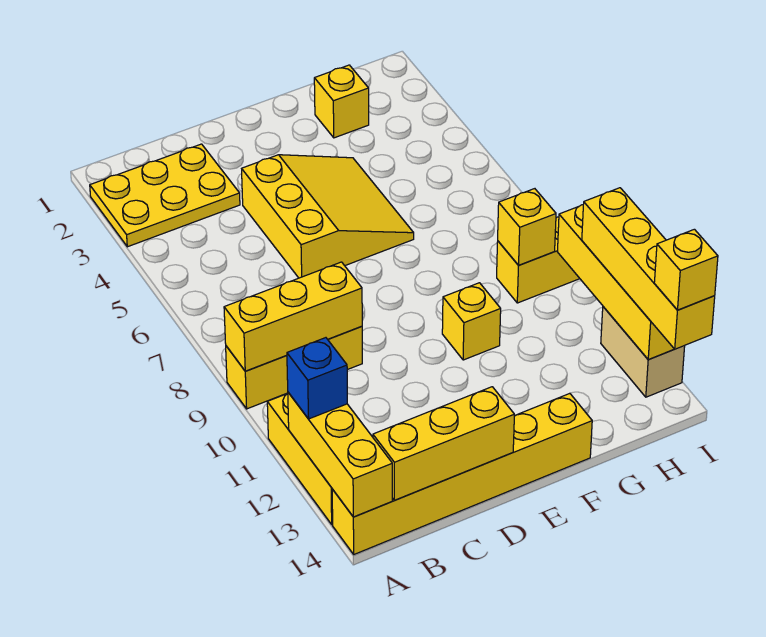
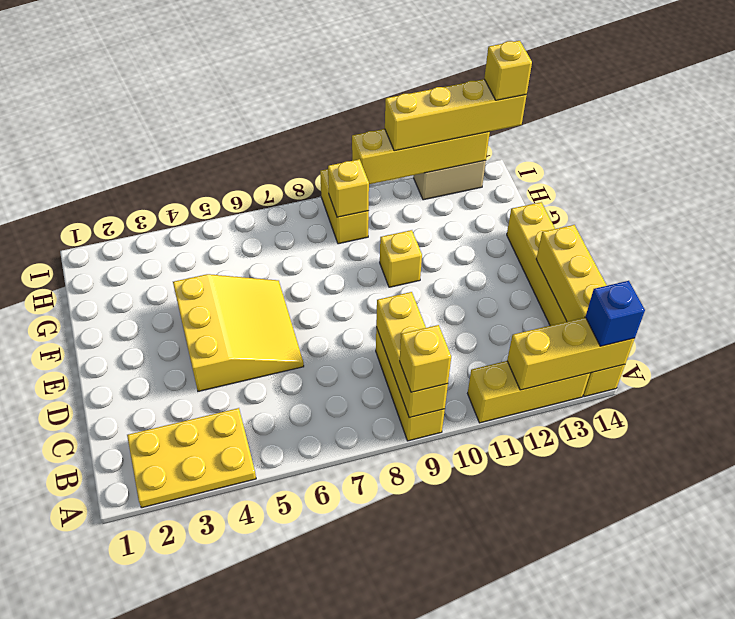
yellow plate A2:C3 level 1 -> yellow plate A2:B4 level 1
blue brick A12 level 3 -> blue brick A14 level 3
yellow slope D4:F6 level 1 top D -> yellow slope D4:F6 level 1 top 4
yellow brick G2 level 1 -> yellow brick A9 level 3

